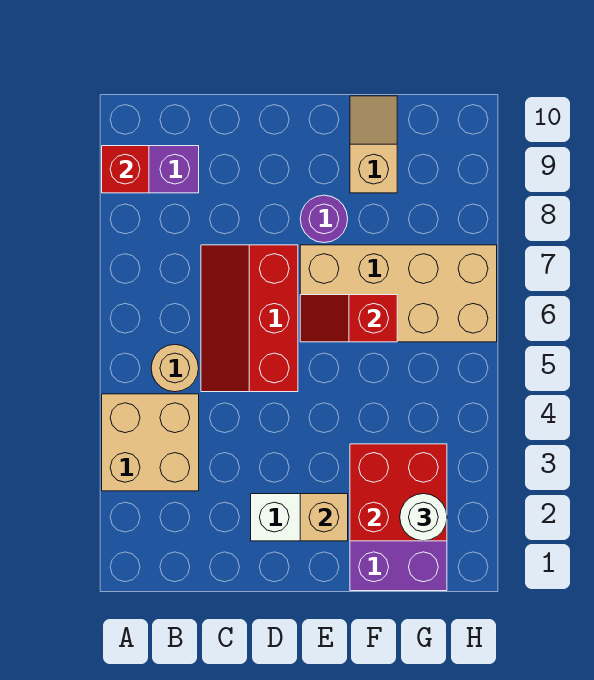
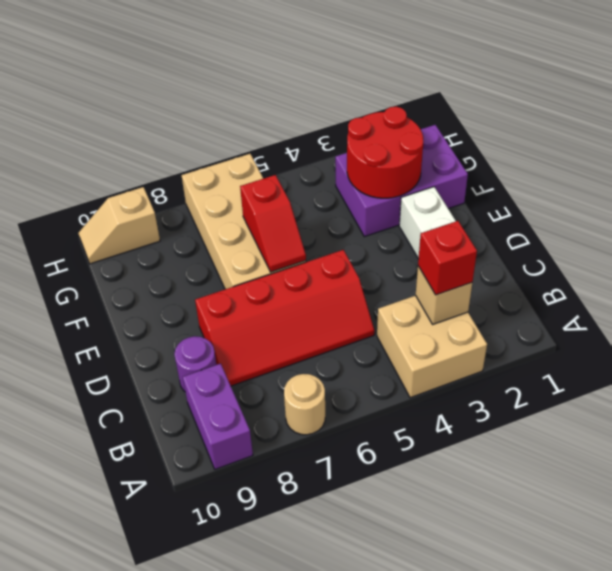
red brick A9 level 2 -> red brick B3 level 3
tan round brick B5 level 1 -> tan round brick A7 level 1
red slope C5:D7 level 1 top D -> red slope C5:D8 level 1 top D
tan brick E2 level 2 -> tan brick B3 level 2
purple round brick E8 level 1 -> purple round brick C9 level 1
red brick F2:G3 level 2 -> red round brick F2:G3 level 2
tan slope F9:F10 level 1 top 9 -> tan slope H9:H10 level 1 top 9
white round brick G2 level 3 -> none

